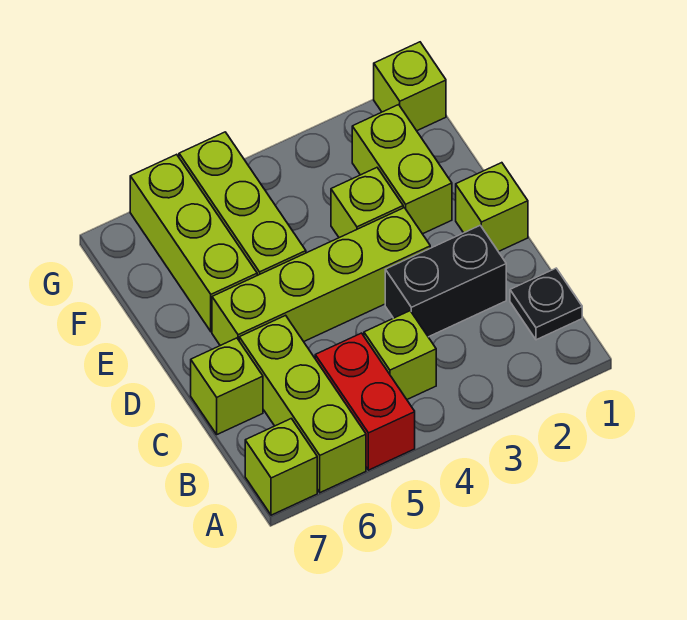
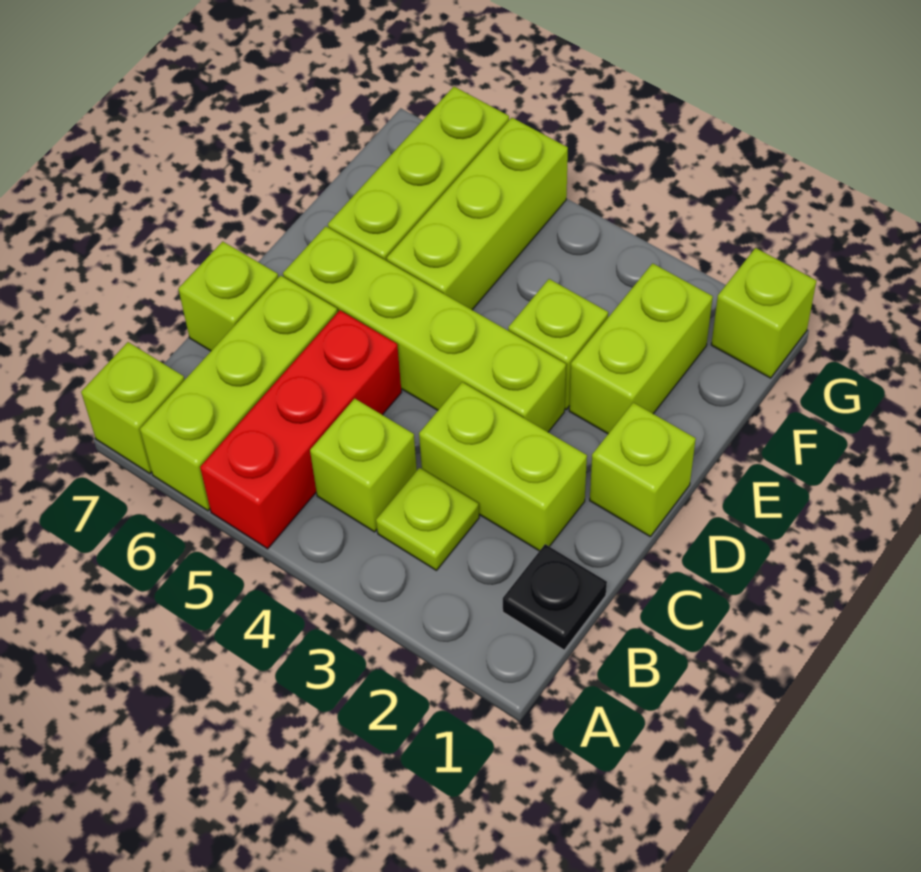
red brick A5:B5 level 1 -> red brick A5:C5 level 1
none -> lime plate B3 level 1
black brick C2:C3 level 1 -> lime brick C2:C3 level 1

